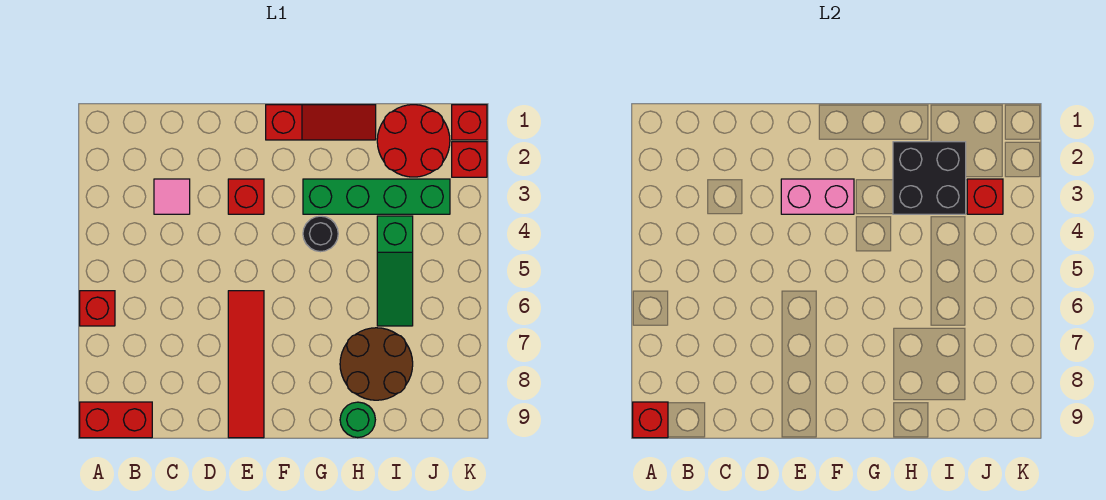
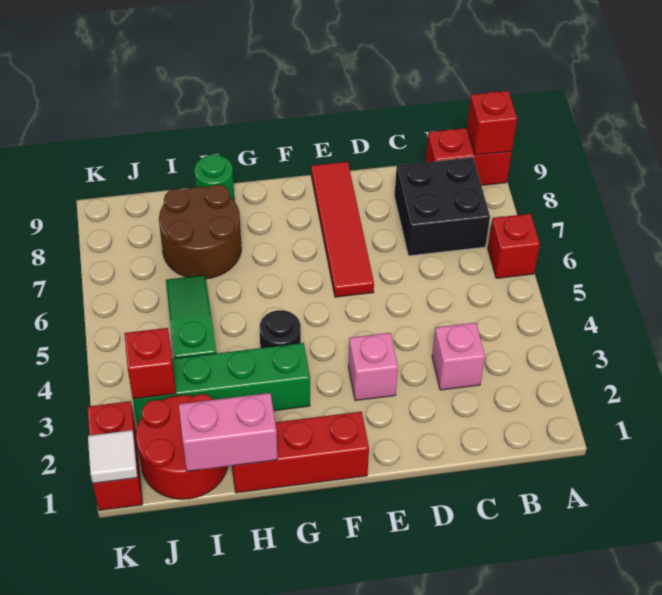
pink tile C3 level 1 -> pink brick C3 level 1
red brick E3 level 1 -> pink brick E3 level 1
pink brick E3:F3 level 2 -> pink brick H1:I1 level 2
red slope F1:H1 level 1 top F -> red brick F1:H1 level 1
black brick H2:I3 level 2 -> black brick B7:C8 level 1
none -> white tile K1 level 2

